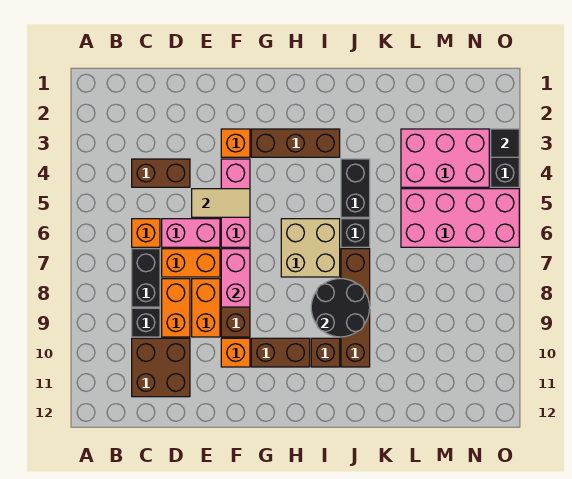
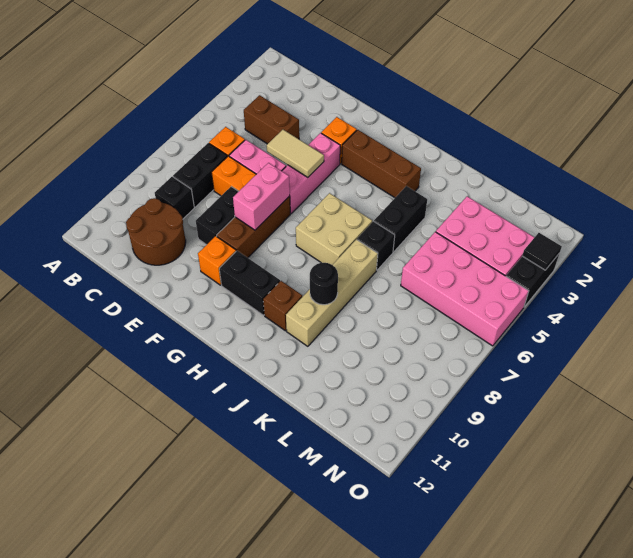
brown brick C10:D11 level 1 -> brown round brick C10:D11 level 1
orange brick D8:D9 level 1 -> none
orange brick E8:E9 level 1 -> black brick E8:E9 level 1
brown brick G10:H10 level 1 -> black brick G10:H10 level 1
black round brick I8:J9 level 2 -> black round brick J9 level 2
brown brick J7:J10 level 1 -> tan brick J7:J10 level 1

